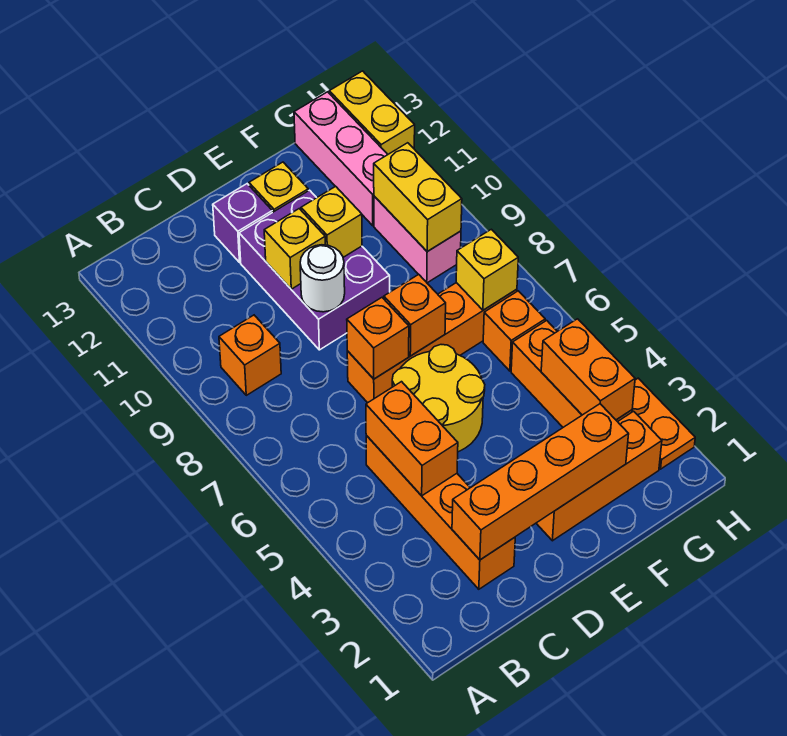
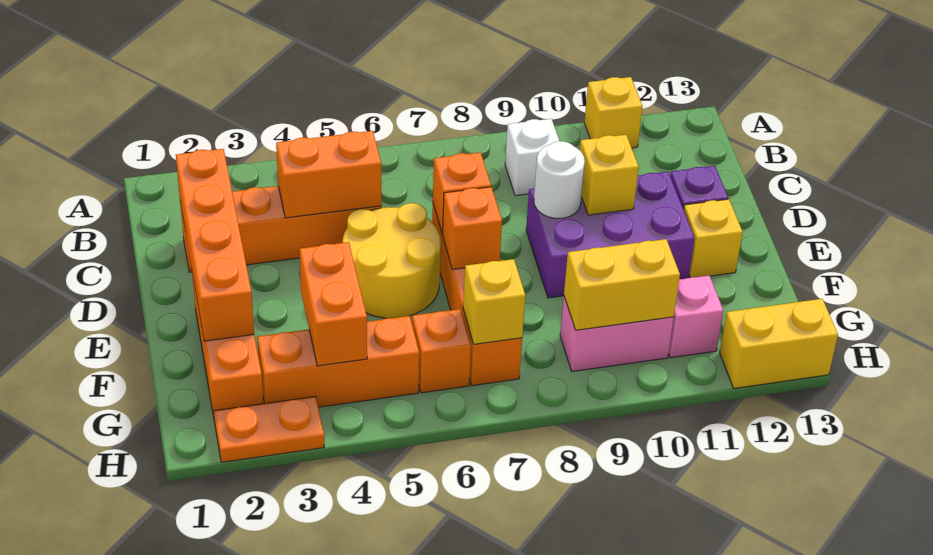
orange brick B9 level 1 -> white brick B9 level 1
yellow brick E10 level 2 -> yellow brick A11 level 1
orange brick G3:G4 level 2 -> orange brick F4:G4 level 2
pink brick G11:G13 level 1 -> pink brick G11 level 1

